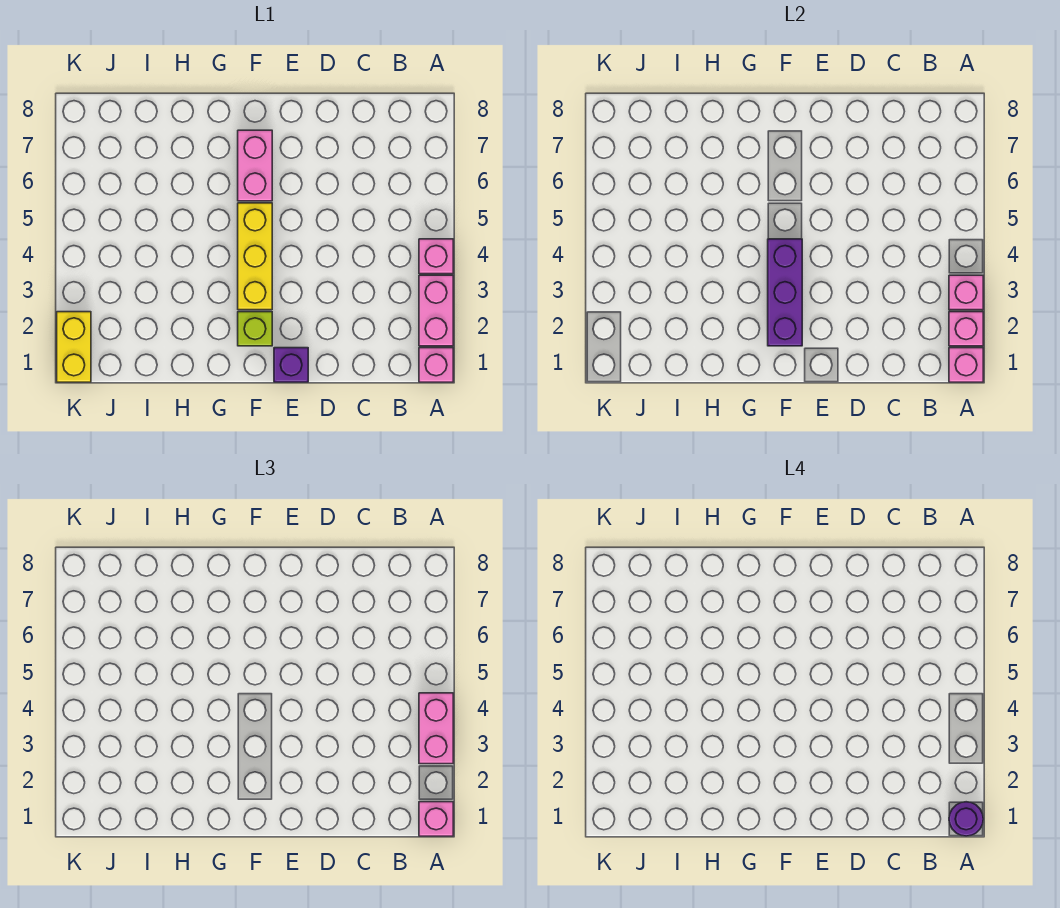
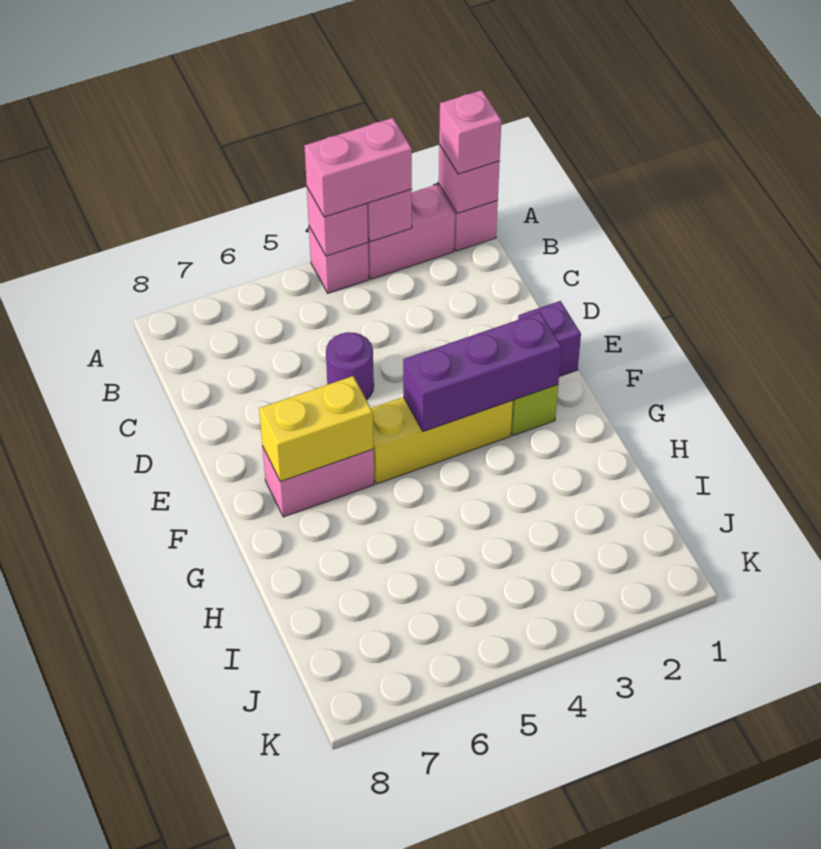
purple round brick A1 level 4 -> purple round brick D5 level 1
pink brick A2 level 2 -> pink brick A4 level 2
yellow brick K1:K2 level 1 -> yellow brick F6:F7 level 2

